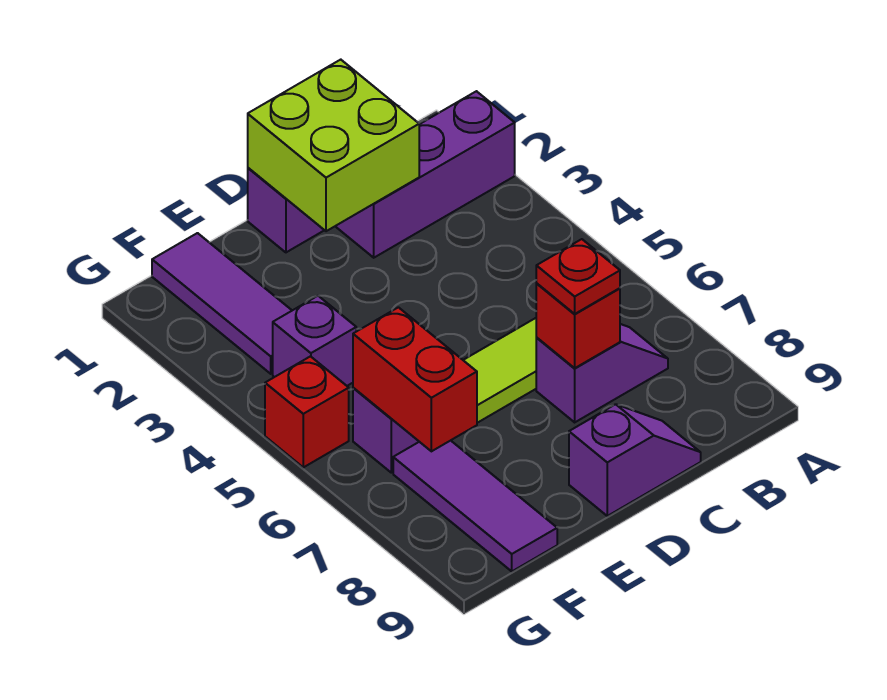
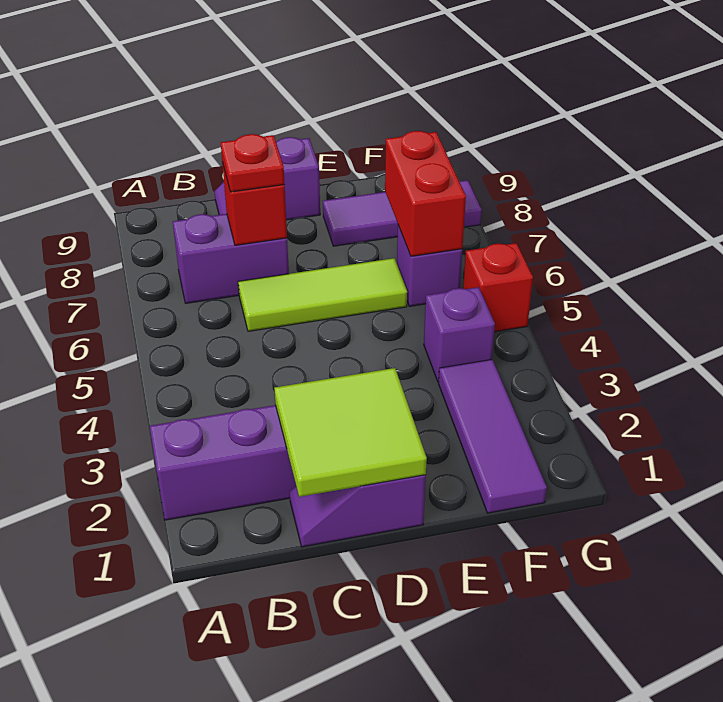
purple slope B7:C7 level 1 top C -> purple brick B7:C7 level 1
lime brick C1:D2 level 2 -> lime tile C1:D2 level 2
purple tile F7:F9 level 1 -> purple tile E8:G8 level 1

